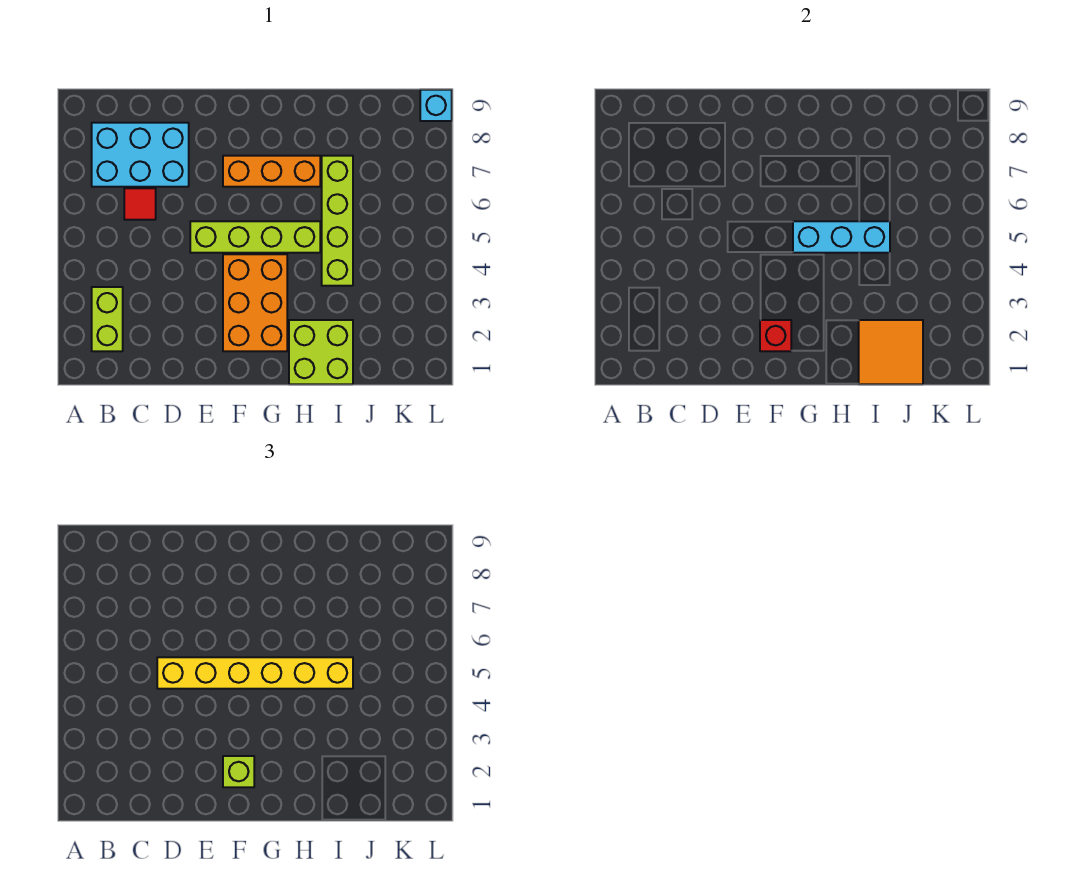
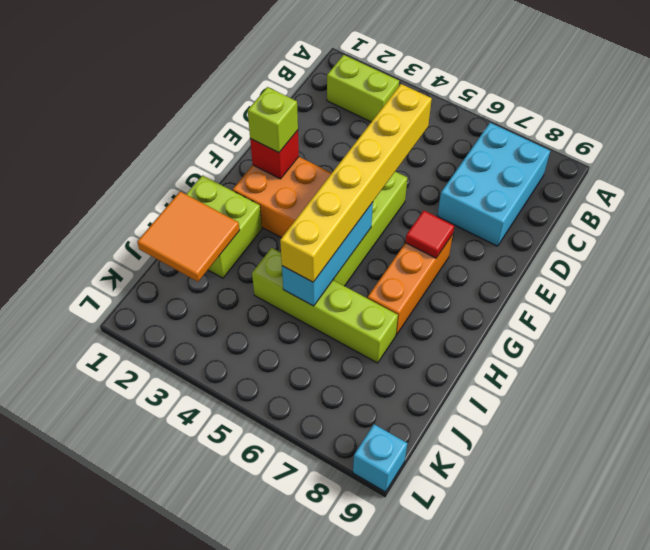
red tile C6 level 1 -> red tile F7 level 2

